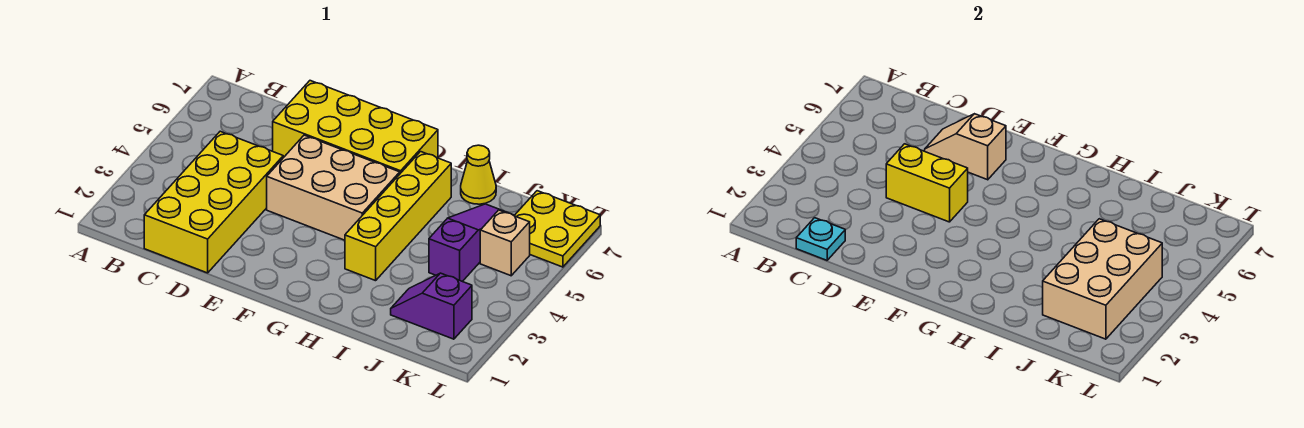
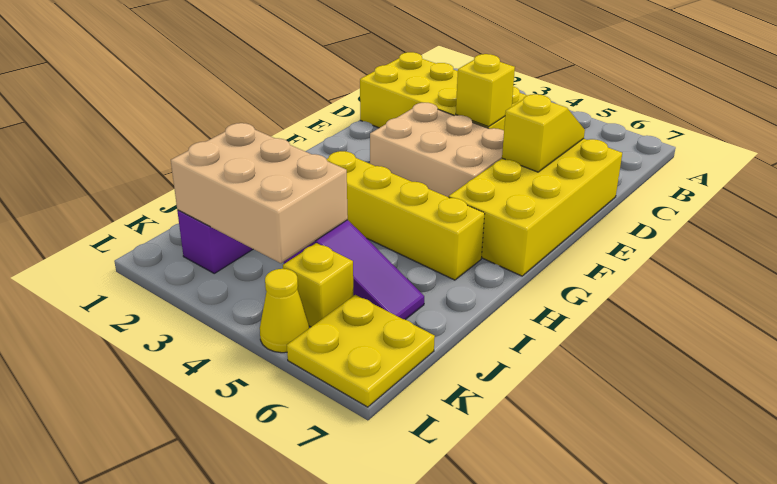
cyan plate C1 level 2 -> none
yellow brick D4:E4 level 2 -> yellow brick D4 level 2
tan slope D6:E6 level 2 top E -> yellow slope D6:E6 level 2 top E
tan brick E4:G5 level 1 -> tan brick E3:F5 level 1
yellow cone I7 level 1 -> yellow cone L5 level 1
tan brick K5 level 1 -> yellow brick K5 level 1

